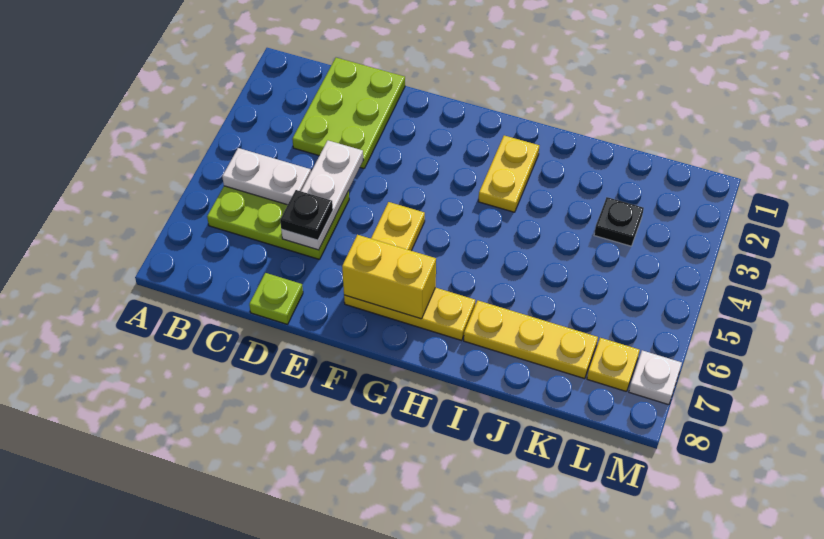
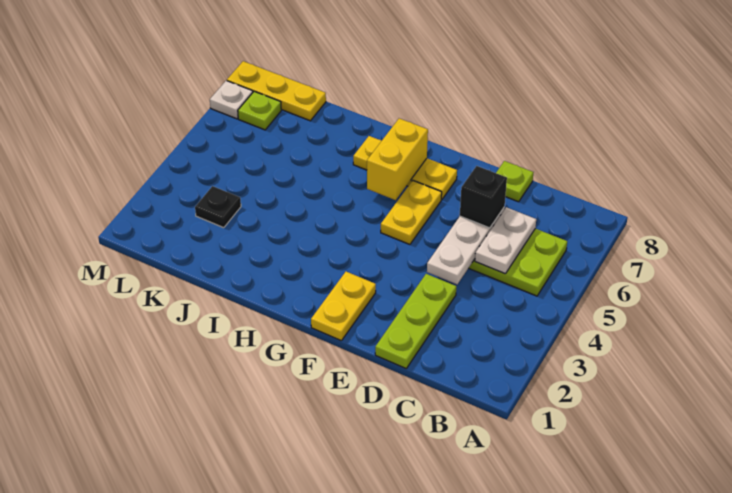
white plate B5:C5 level 2 -> white plate C5:C6 level 2
lime plate C1:D3 level 1 -> lime plate D1:D3 level 1
black plate D6 level 3 -> black brick D6 level 3
yellow brick F7:G7 level 2 -> yellow brick G6:G7 level 2
yellow plate H2:H3 level 1 -> yellow plate F1:F2 level 1
yellow plate I7:K7 level 1 -> yellow plate K8:M8 level 1
yellow plate L7 level 1 -> lime plate L7 level 1

